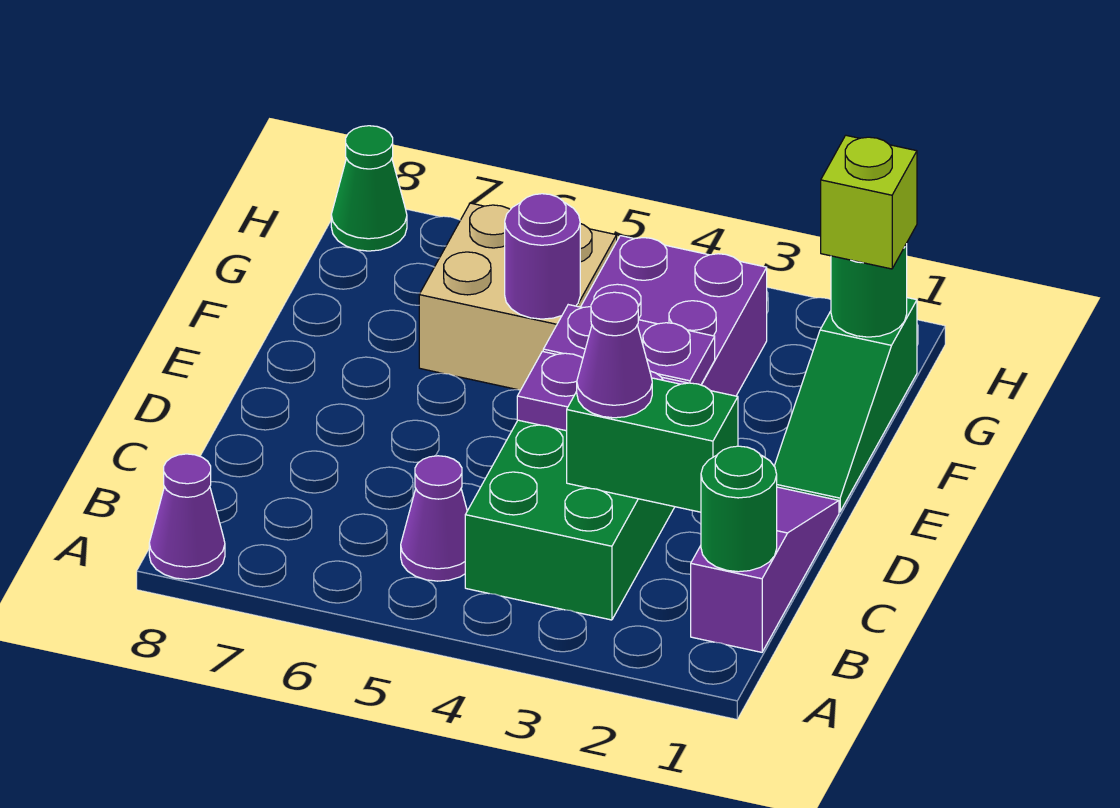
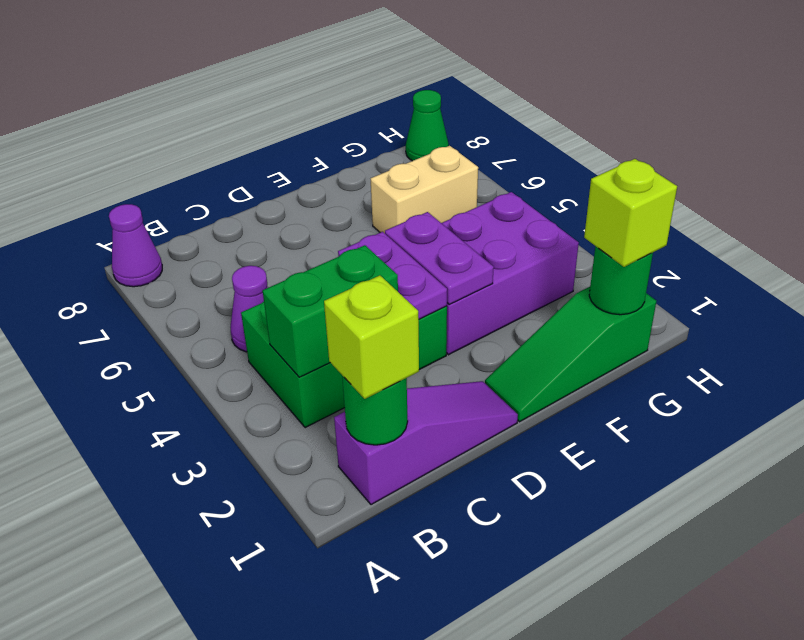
none -> lime brick B1 level 3
green brick C2:C3 level 2 -> green brick B3:C3 level 2
purple cone C3 level 3 -> none
tan brick F5:G6 level 1 -> tan brick F6:G6 level 1
purple round brick F5 level 2 -> none

